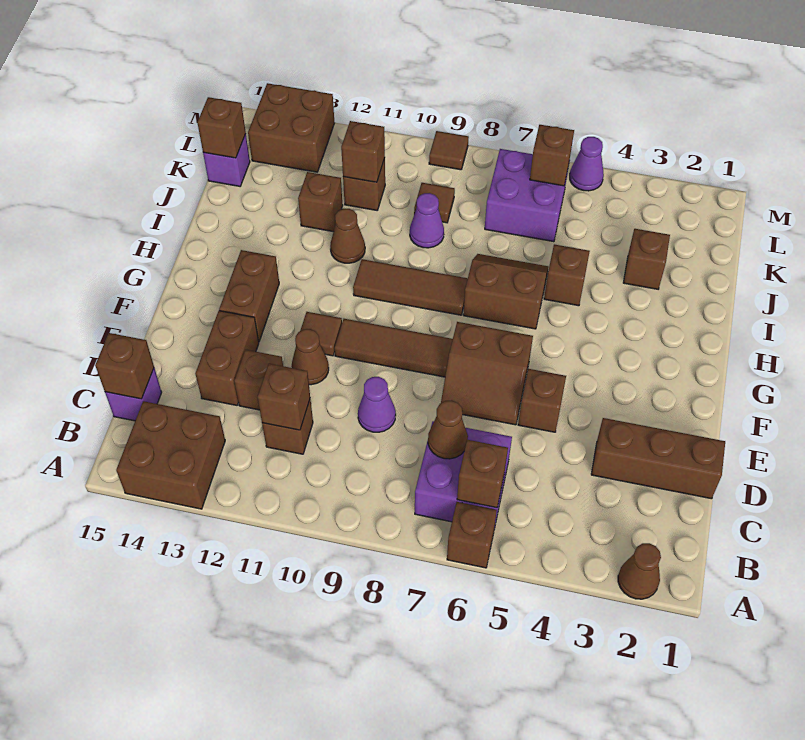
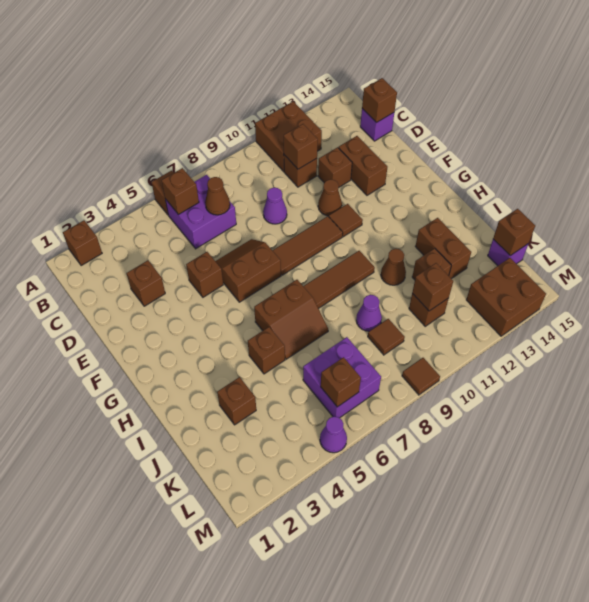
brown cone A2 level 1 -> brown brick A2 level 1
brown brick A13:B14 level 1 -> brown brick A11:B12 level 1
brown brick D1:D3 level 1 -> brown brick D3 level 1
brown brick F13:G13 level 1 -> brown brick I13:J13 level 1

